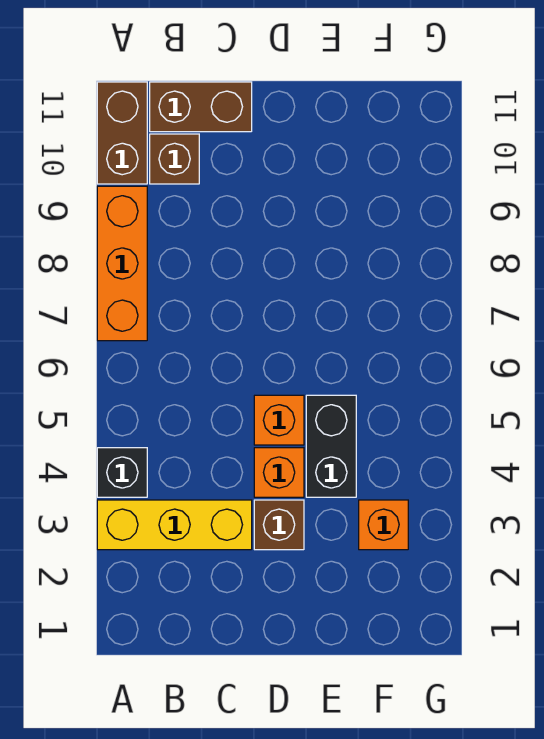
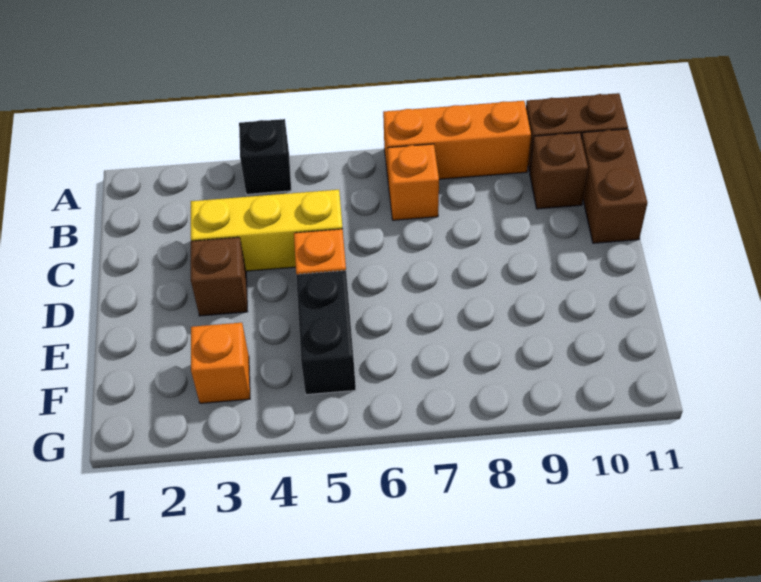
yellow brick A3:C3 level 1 -> yellow brick C3:C5 level 1
orange brick D4 level 1 -> orange brick B7 level 1
black brick E4:E5 level 1 -> black brick E5:F5 level 1

